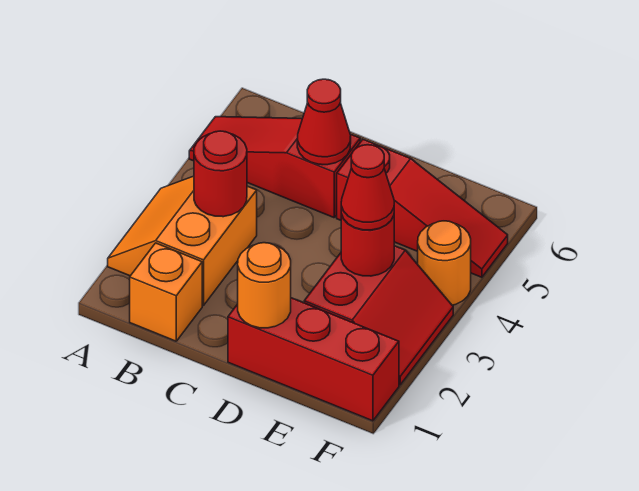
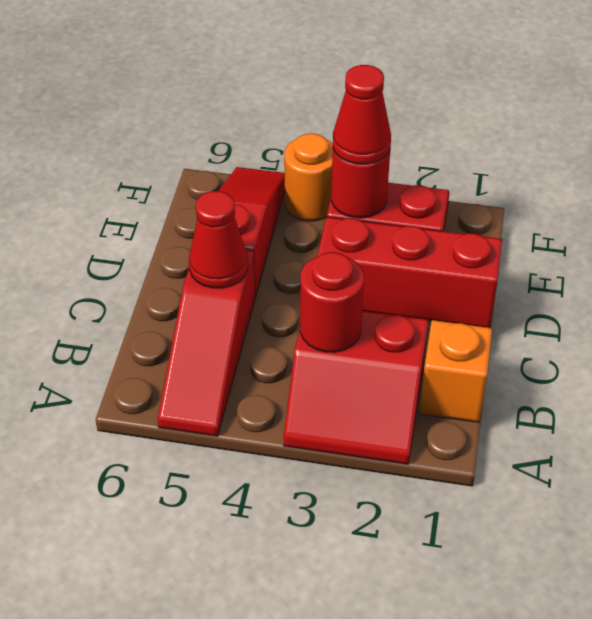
orange slope A2:B3 level 1 top B -> red slope A2:B3 level 1 top B
red brick D1:F1 level 1 -> red brick D1:D3 level 1
orange round brick D1 level 2 -> none

